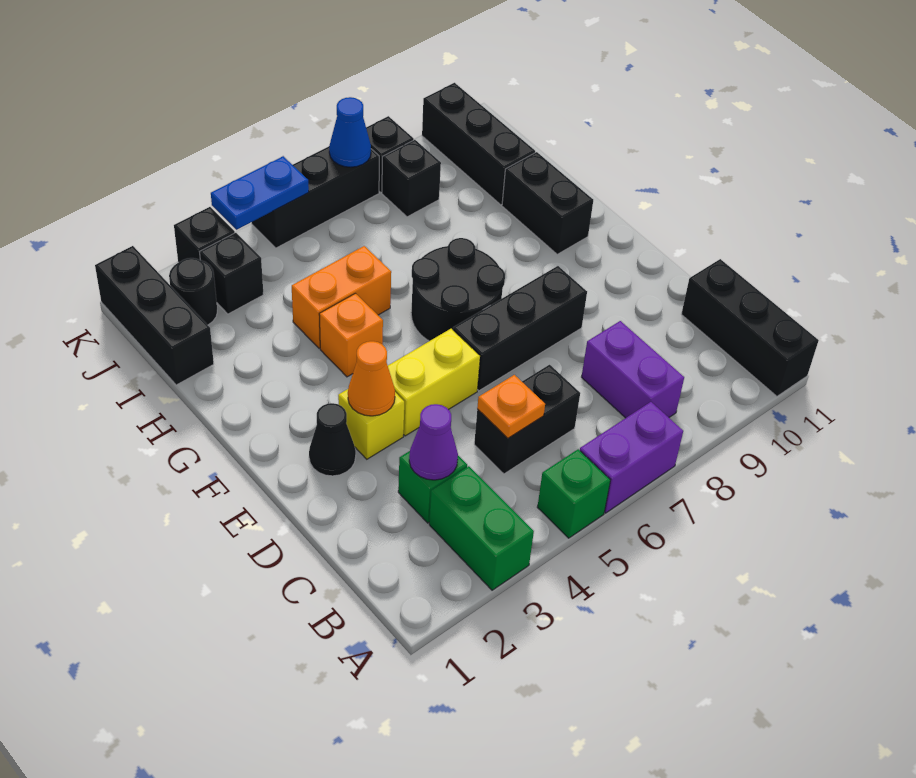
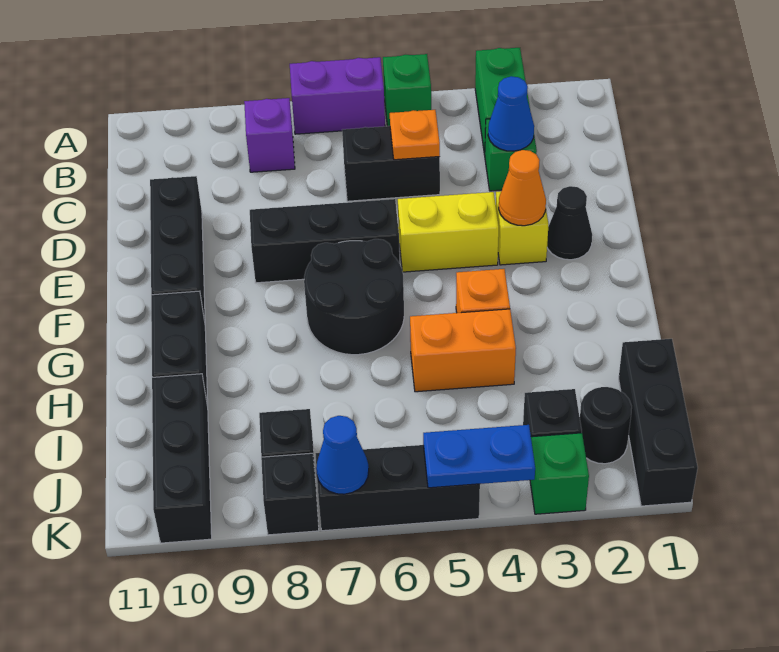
black brick A11:C11 level 1 -> black brick D10:F10 level 1
purple brick B8:C8 level 1 -> purple brick B8 level 1
purple cone C3 level 2 -> blue cone C3 level 2
black brick K3 level 1 -> green brick K3 level 1

